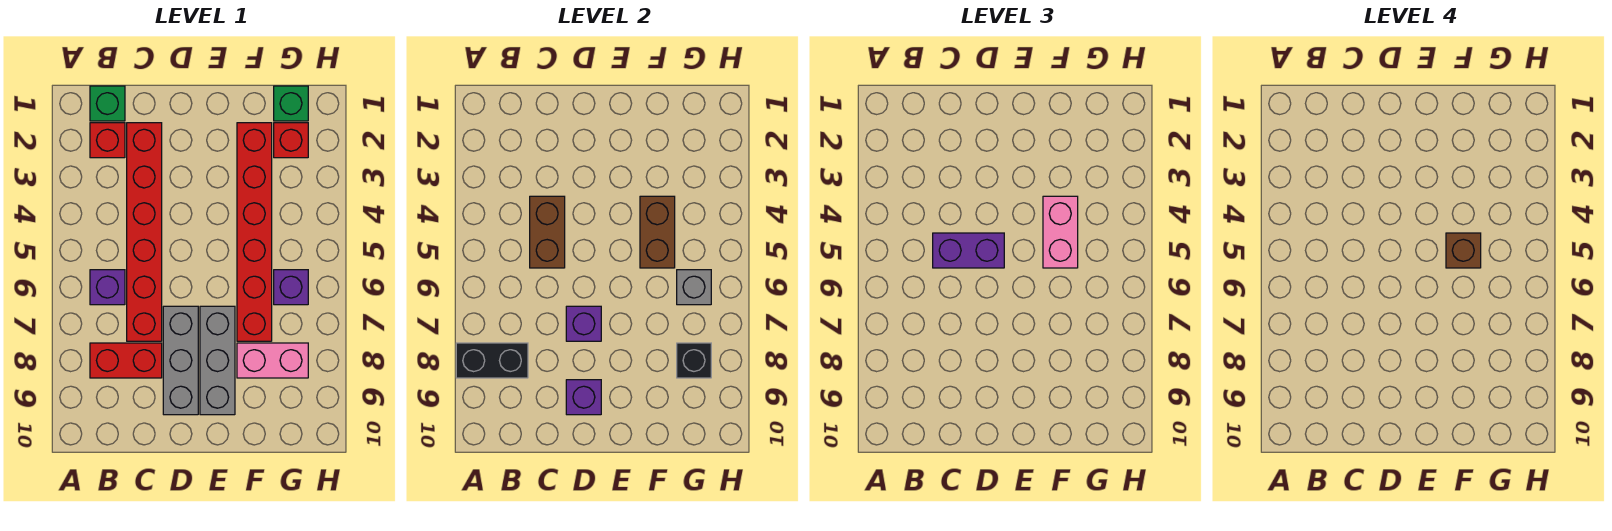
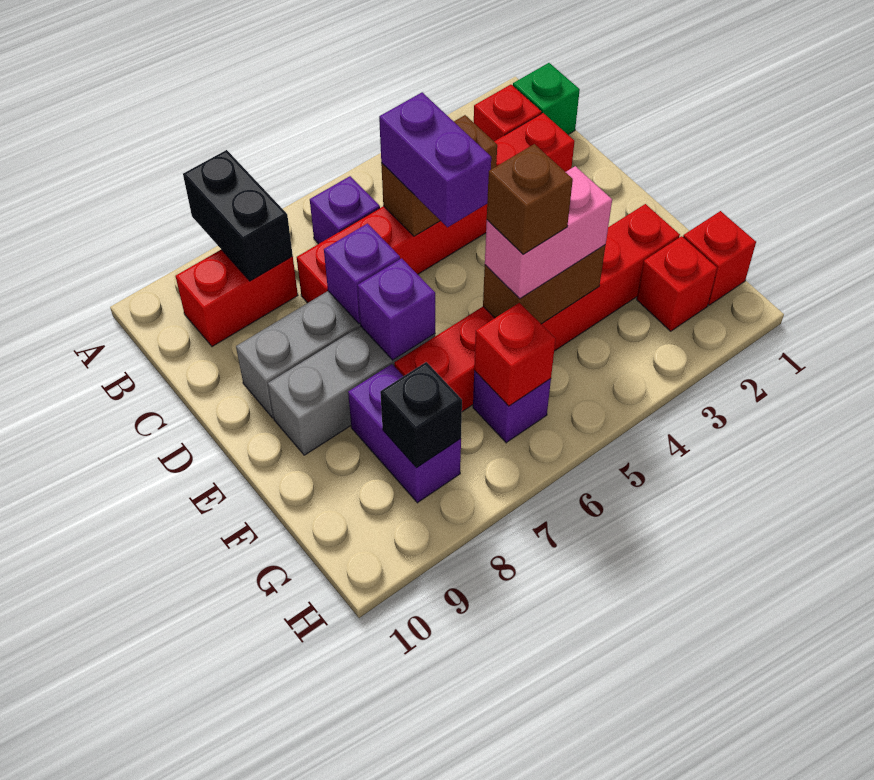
red brick B8:C8 level 1 -> red brick B8:B9 level 1
purple brick D9 level 2 -> purple brick E7 level 2
pink brick F8:G8 level 1 -> purple brick F8:G8 level 1
green brick G1 level 1 -> red brick G1 level 1
grey brick G6 level 2 -> red brick G6 level 2

